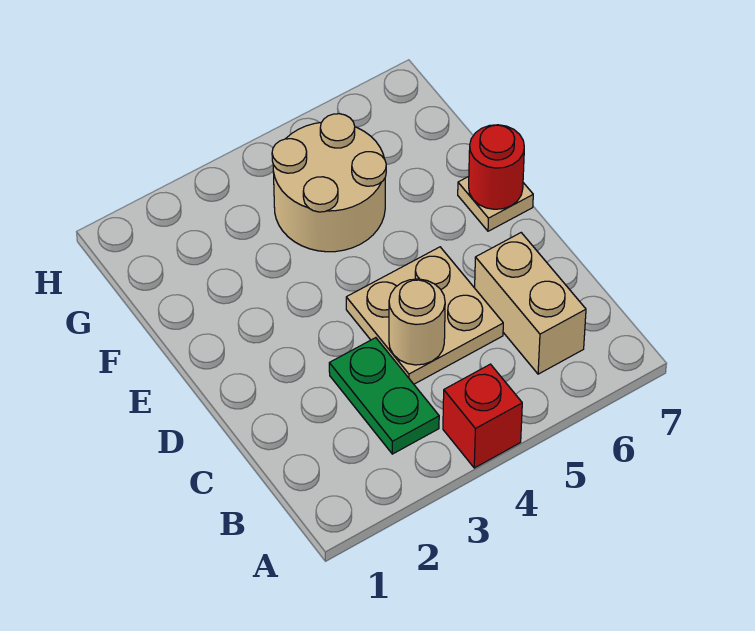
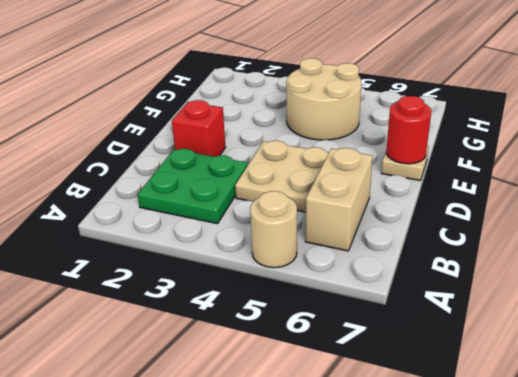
red brick A4 level 1 -> red brick D2 level 1
green plate B3:C3 level 1 -> green plate B2:C3 level 1
tan round brick C4 level 2 -> tan round brick A5 level 1

